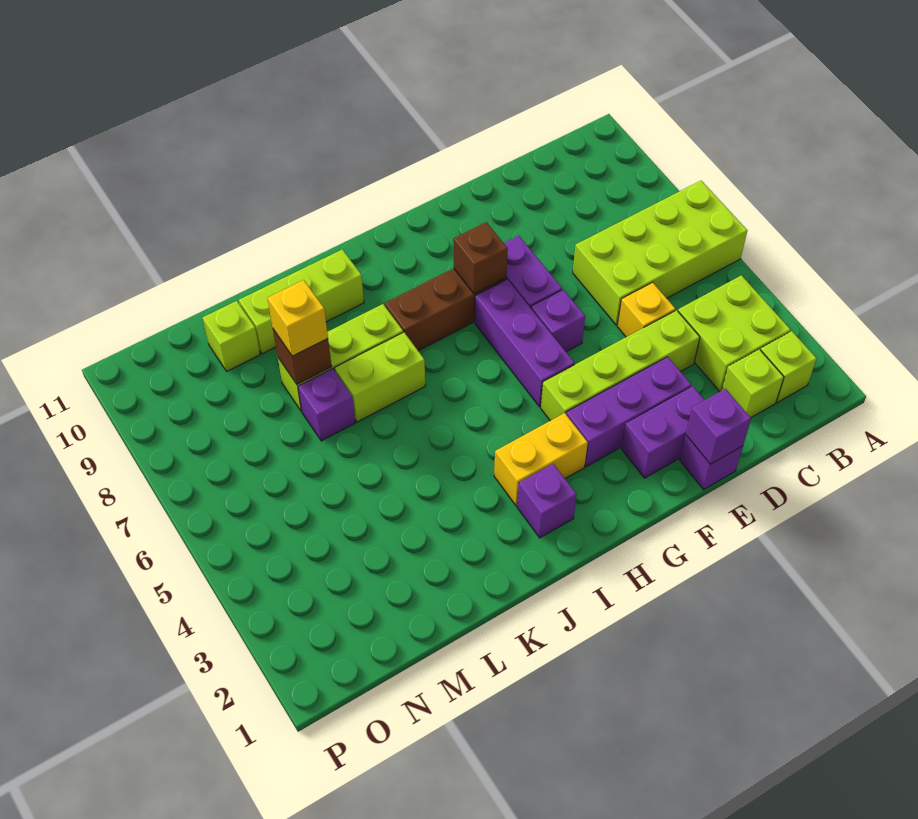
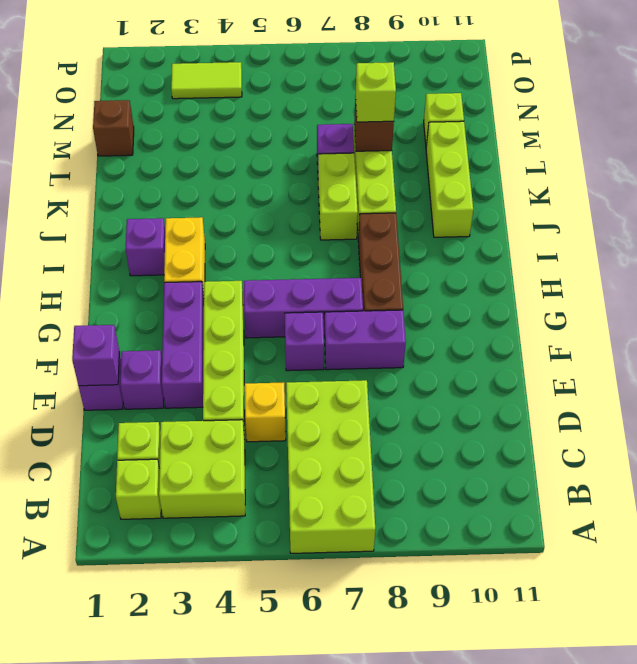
purple brick E2:F2 level 1 -> purple brick E2 level 1
brown brick G8 level 2 -> brown brick M1 level 1
yellow brick L8 level 3 -> lime brick L8 level 3
none -> lime tile O3:O4 level 1

